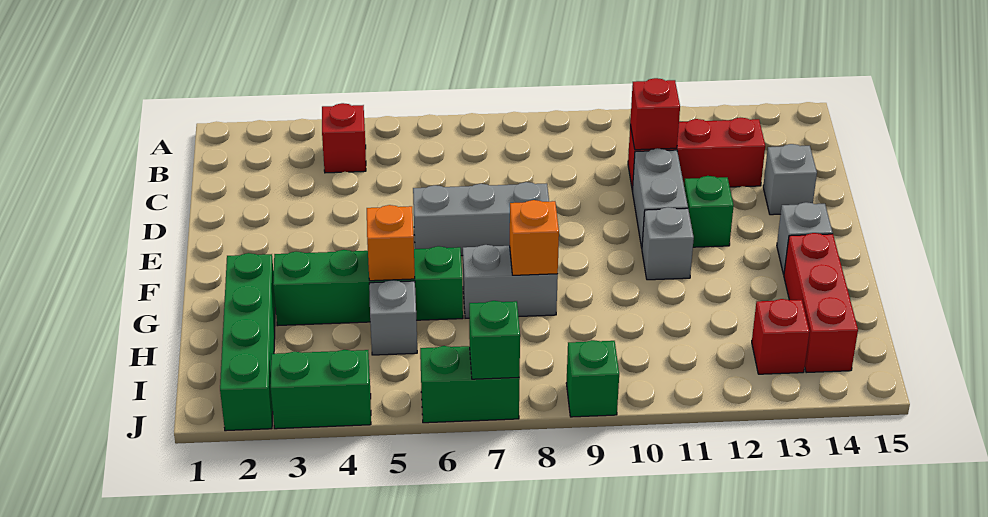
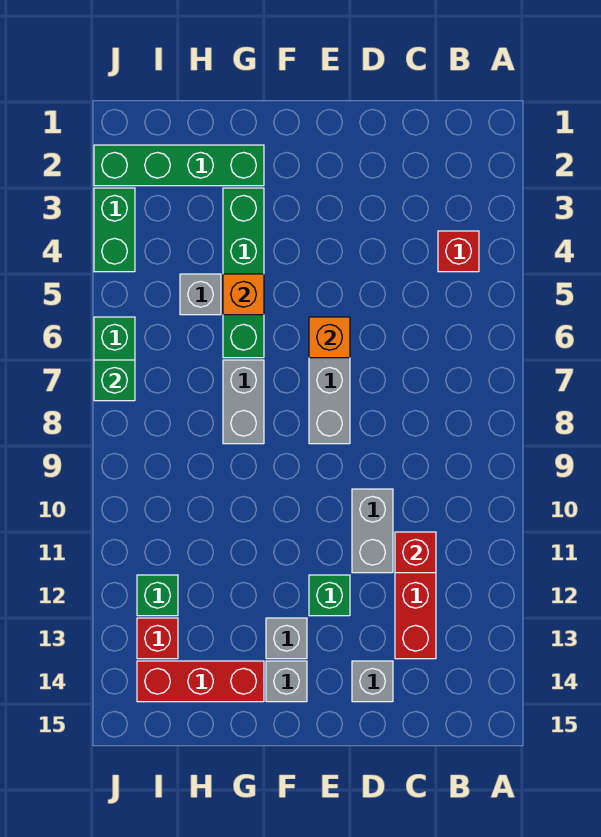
grey brick D11:E11 level 1 -> grey brick D10:D11 level 1
grey brick F11 level 1 -> grey brick F13 level 1
orange brick G8 level 2 -> orange brick E6 level 2
green brick J9 level 1 -> green brick I12 level 1

